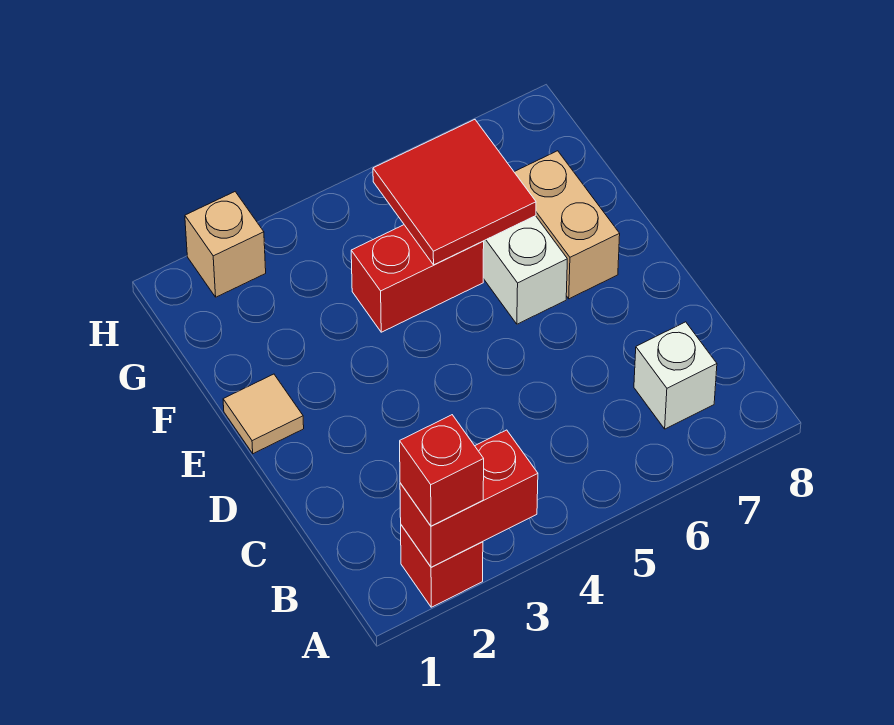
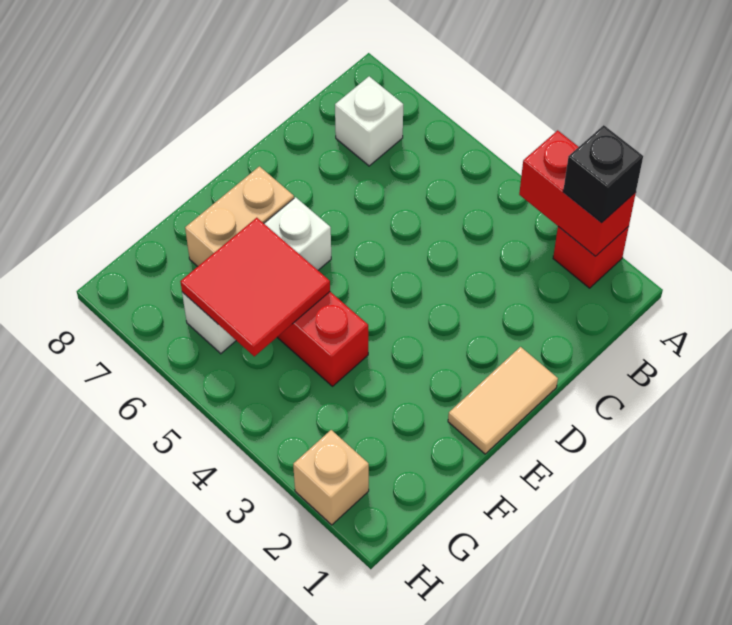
red brick A2 level 3 -> black brick A2 level 3
tan tile E1 level 1 -> tan tile D1:E1 level 1

